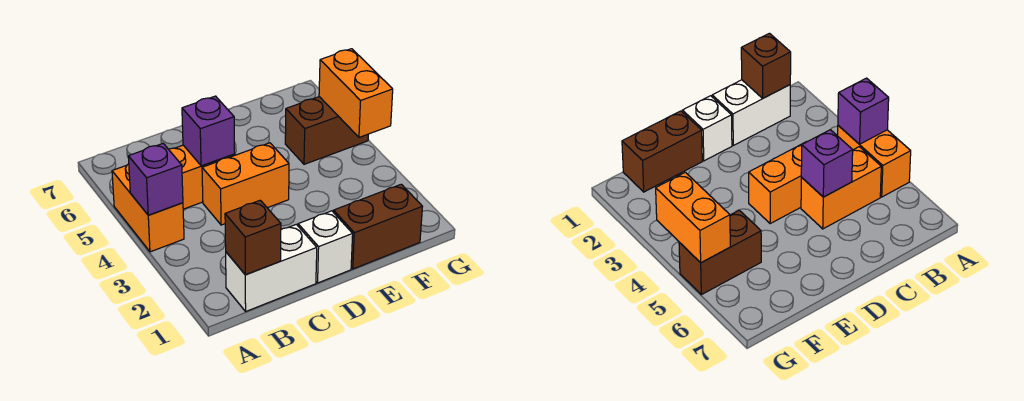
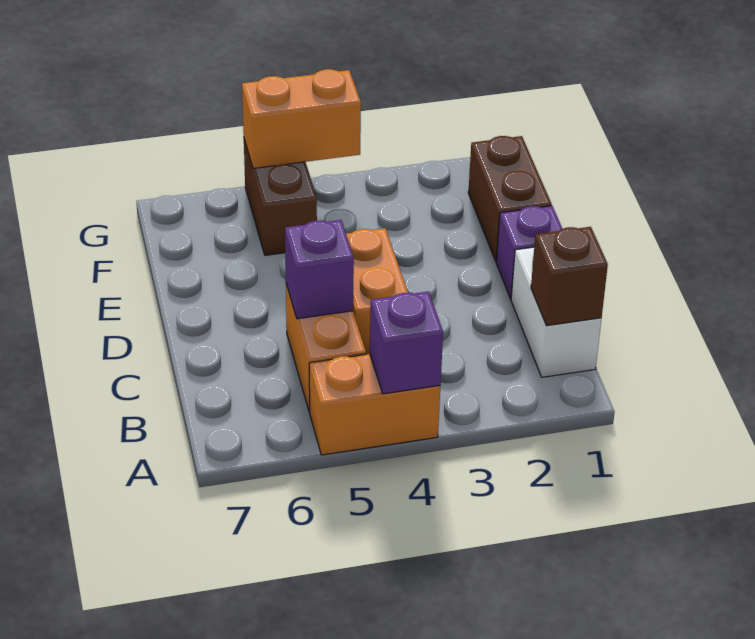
white brick D1 level 1 -> purple brick D1 level 1

